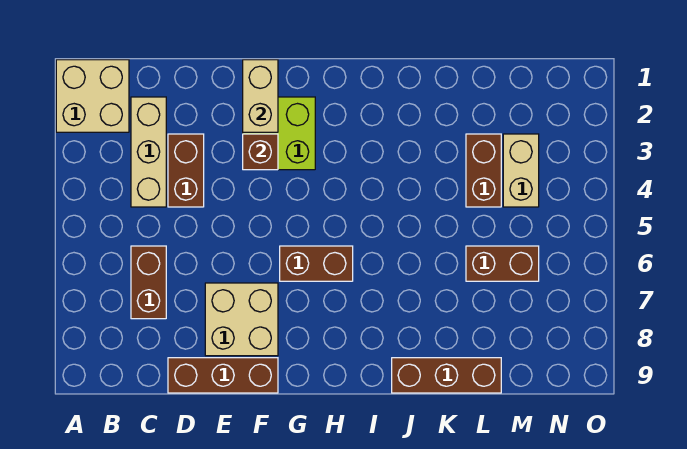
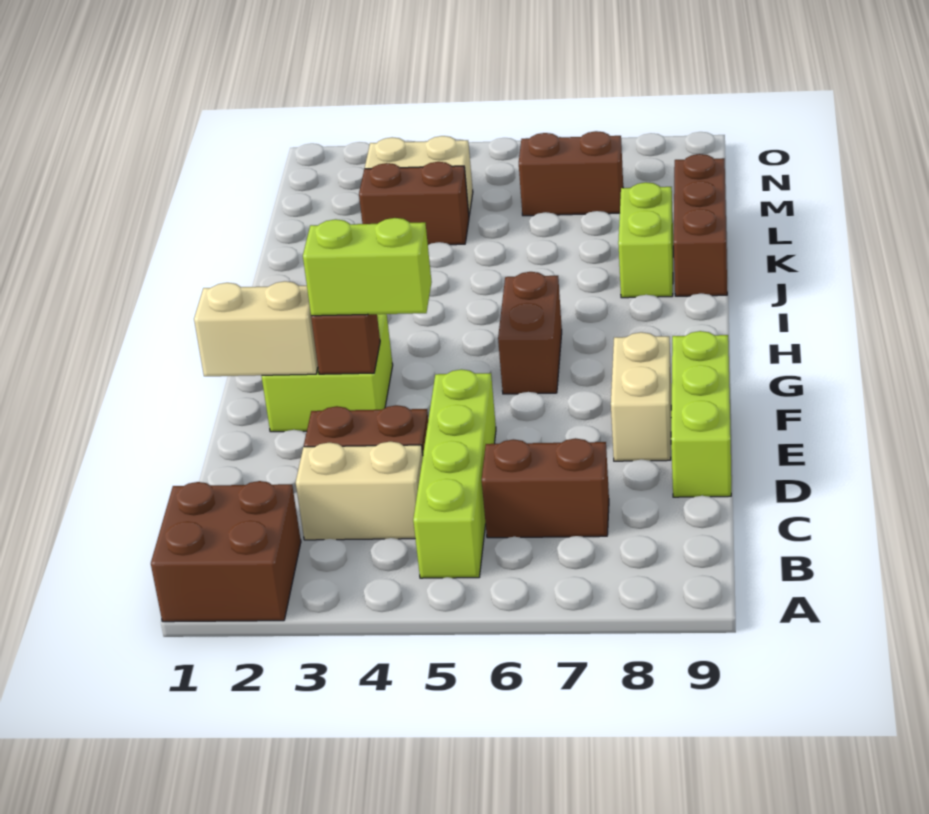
tan brick A1:B2 level 1 -> brown brick A1:B2 level 1
none -> lime brick B5:E5 level 1
tan brick C2:C4 level 1 -> tan brick C3:C4 level 1
brown brick D9:F9 level 1 -> lime brick D9:F9 level 1
tan brick E7:F8 level 1 -> tan brick E8:F8 level 1
none -> lime brick F3:F4 level 3
none -> lime brick J8:K8 level 1
brown brick L6:M6 level 1 -> brown brick M6:M7 level 1

